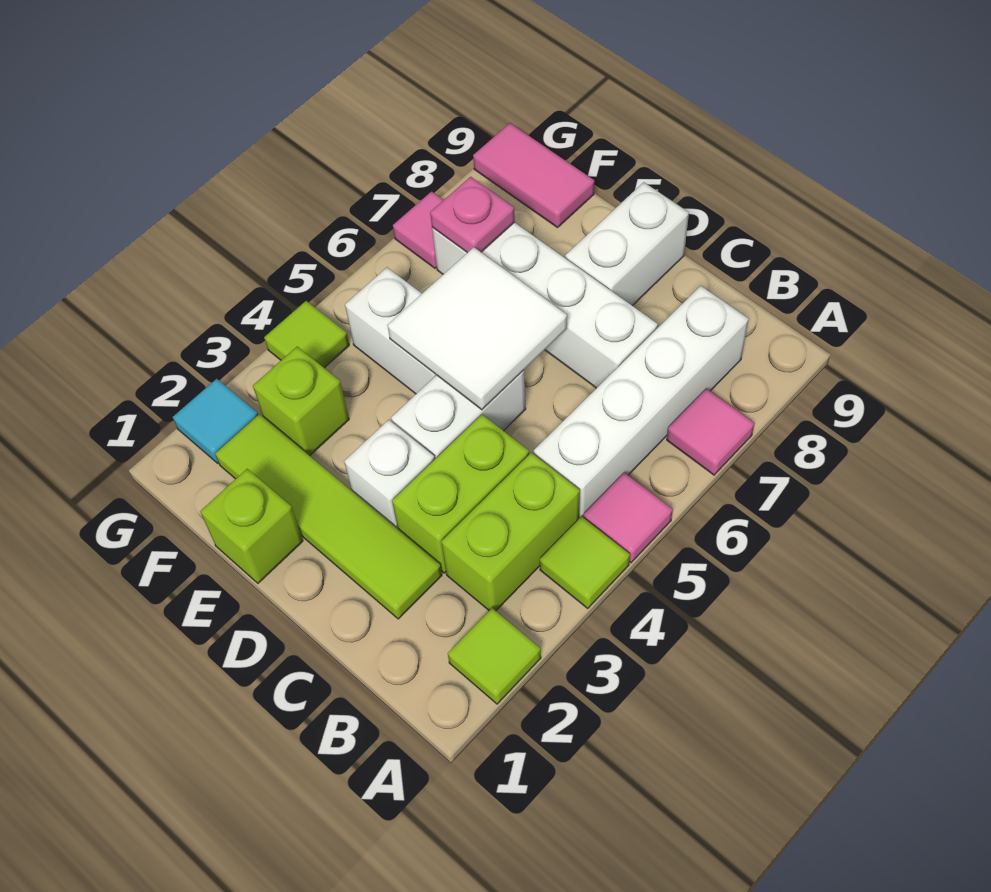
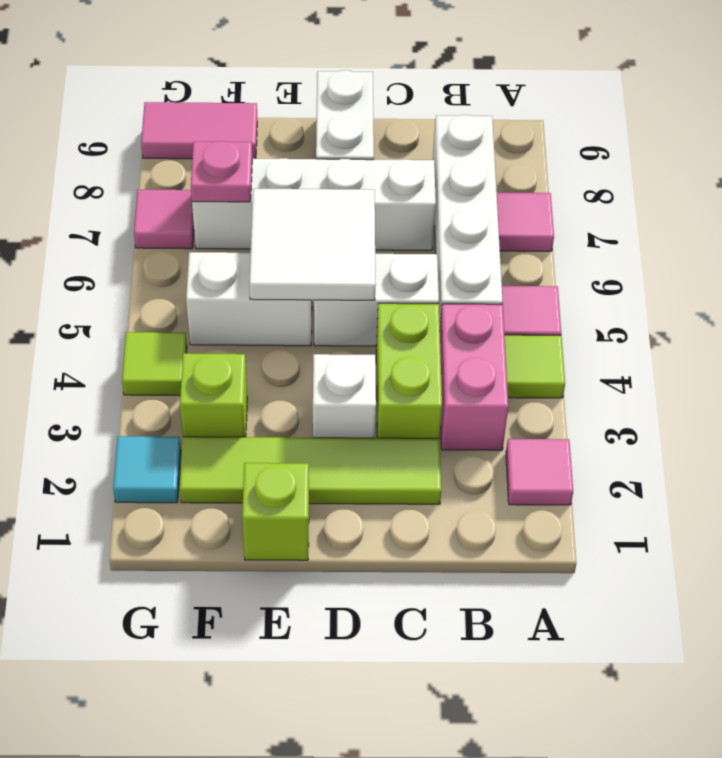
lime tile A2 level 1 -> pink tile A2 level 1
lime brick B3:B4 level 1 -> pink brick B3:B4 level 1
white brick D4:D5 level 1 -> white brick C5:D5 level 1

